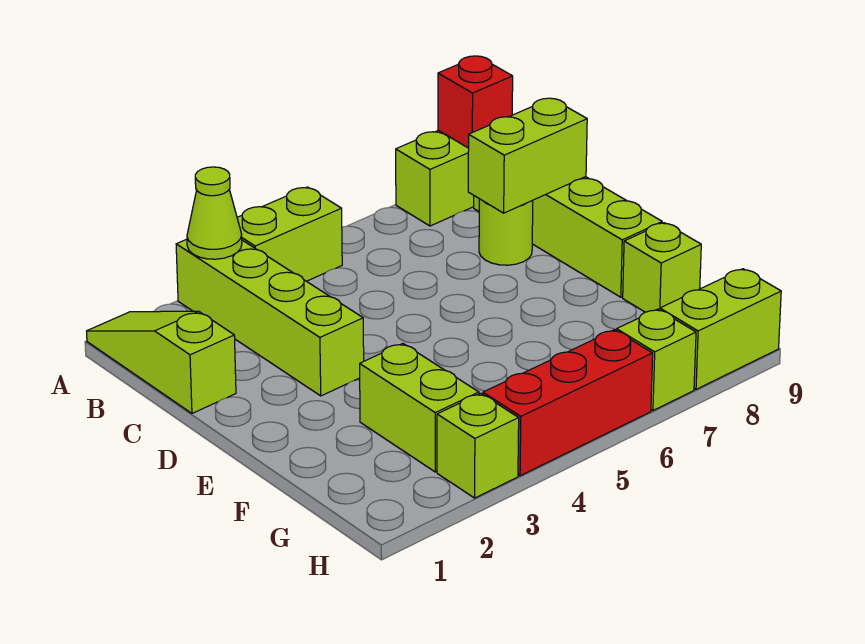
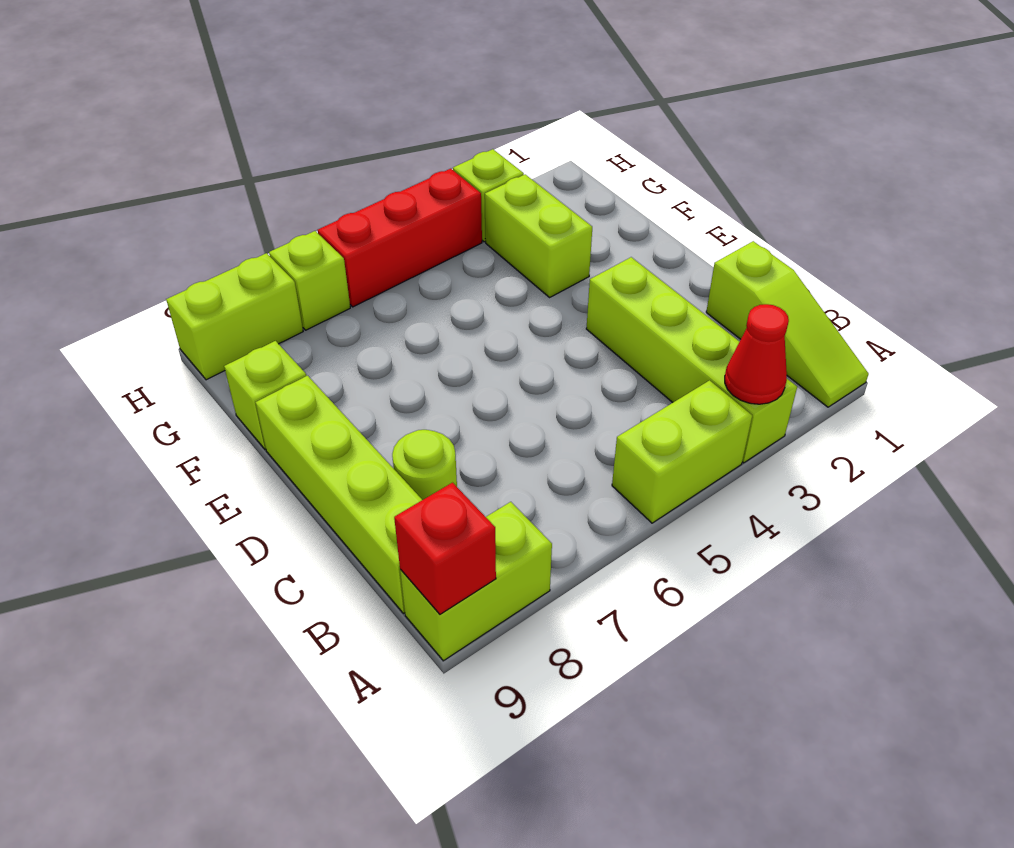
lime cone A3 level 2 -> red cone A3 level 2
lime brick C8:C9 level 2 -> none

